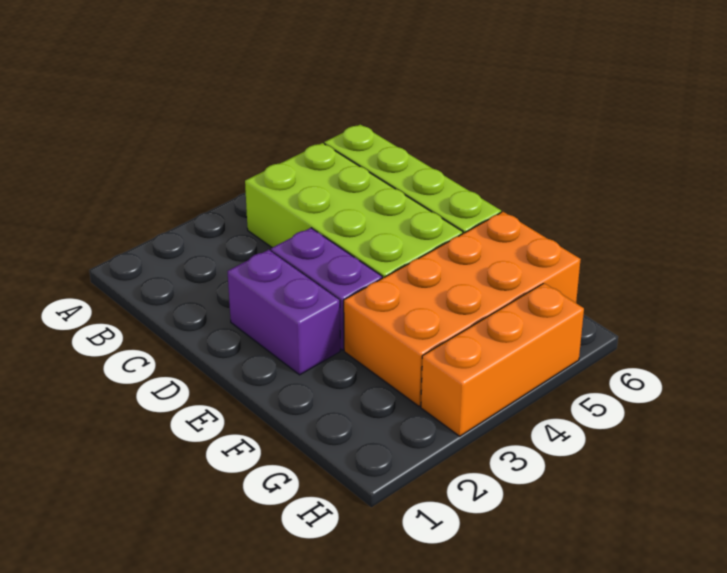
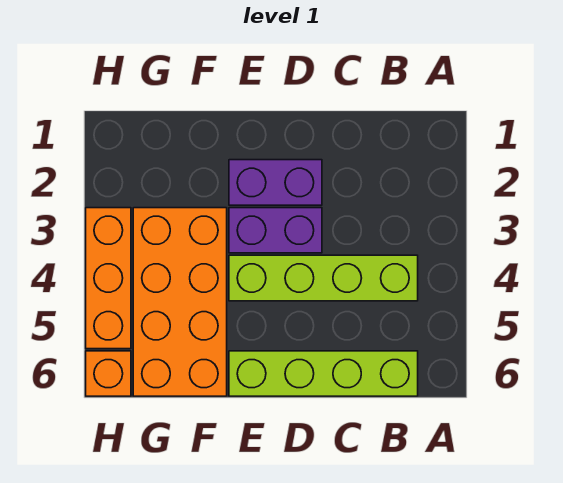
lime brick B4:E5 level 1 -> lime brick B4:E4 level 1
none -> orange brick H6 level 1

